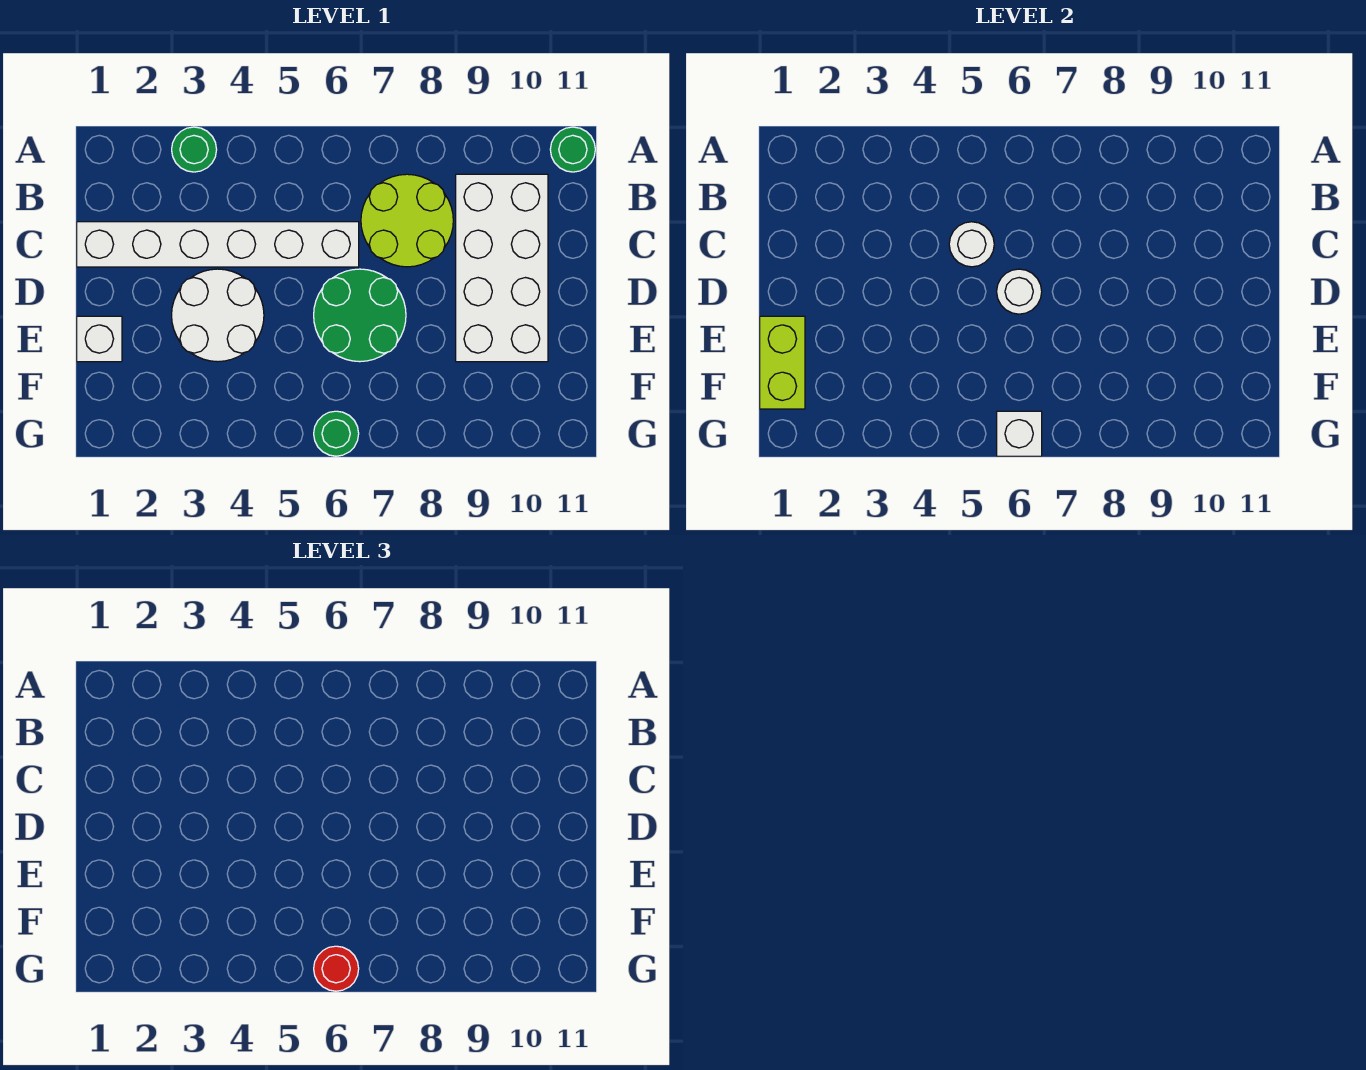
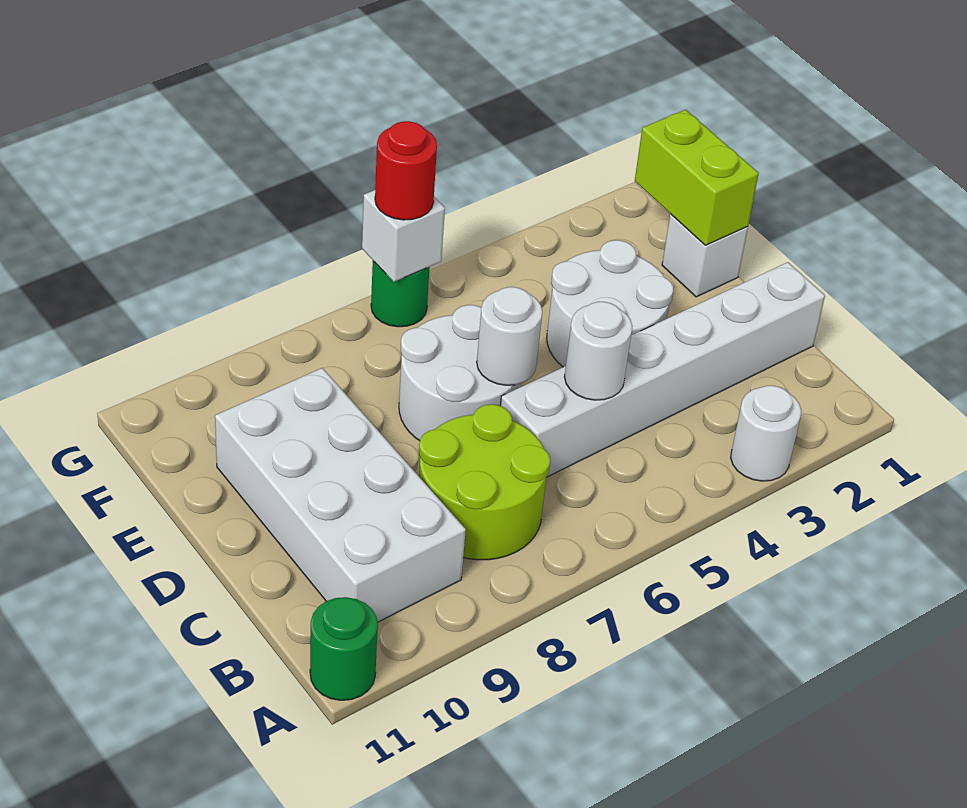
green round brick A3 level 1 -> white round brick A3 level 1
green round brick D6:E7 level 1 -> white round brick D6:E7 level 1

